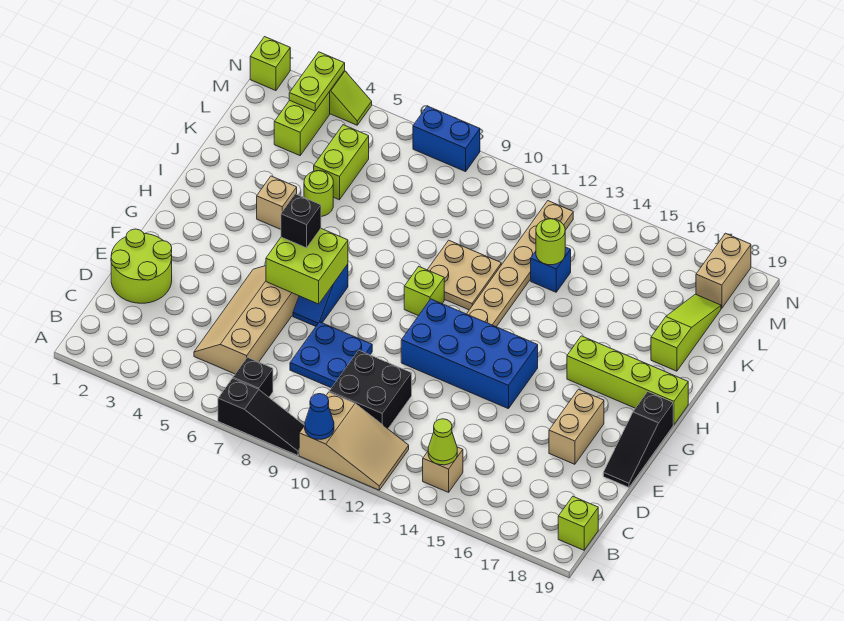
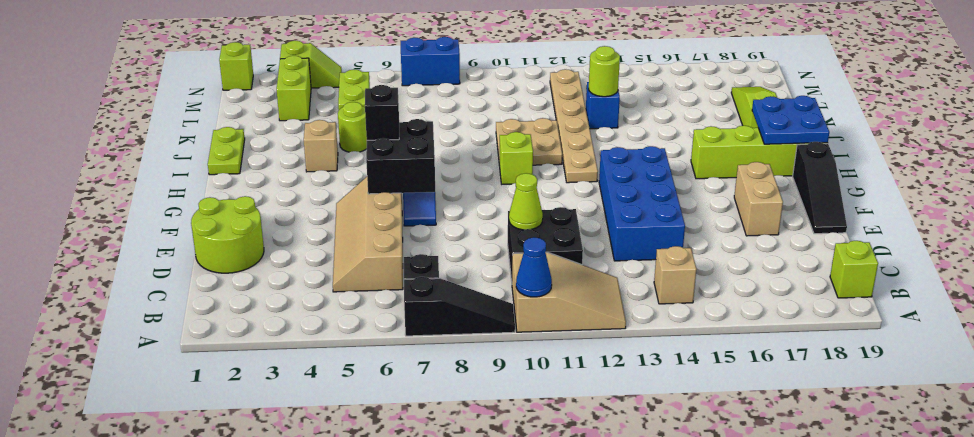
lime cone B14 level 2 -> lime cone D10 level 2
blue plate D8:E9 level 1 -> blue plate H18:I19 level 2
lime brick F6:G7 level 2 -> black brick F6:G7 level 2
blue brick F11:G14 level 1 -> blue brick D13:G14 level 1
lime plate M3:N3 level 2 -> lime plate I1:J1 level 1
tan brick M18:N18 level 1 -> none

